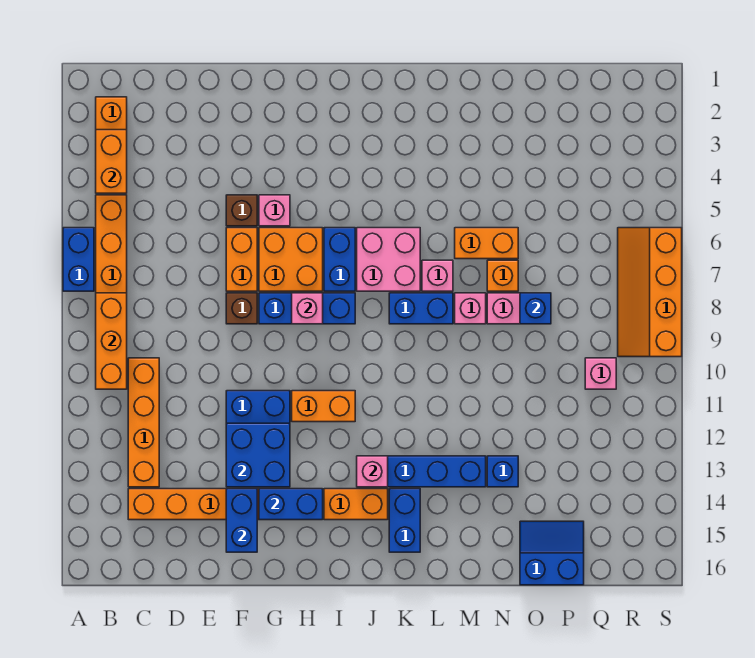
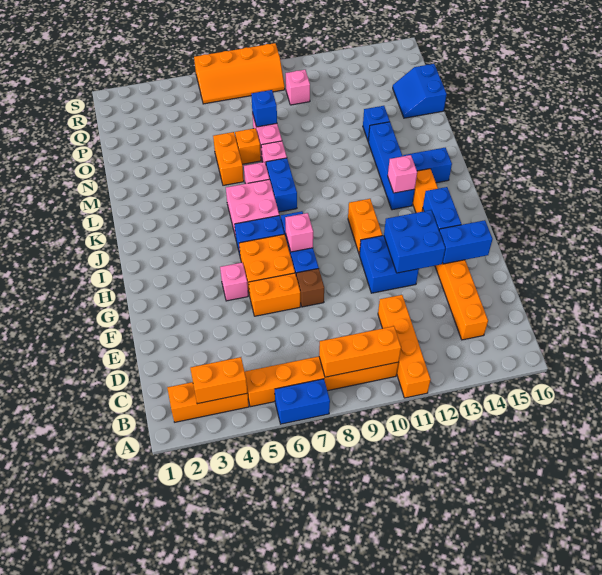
orange brick C10:C13 level 1 -> orange brick A11:D11 level 1
brown brick F5 level 1 -> none

